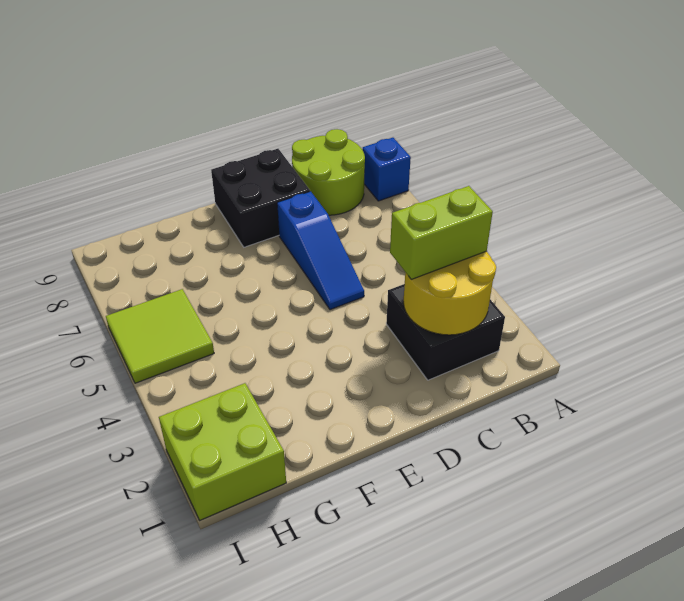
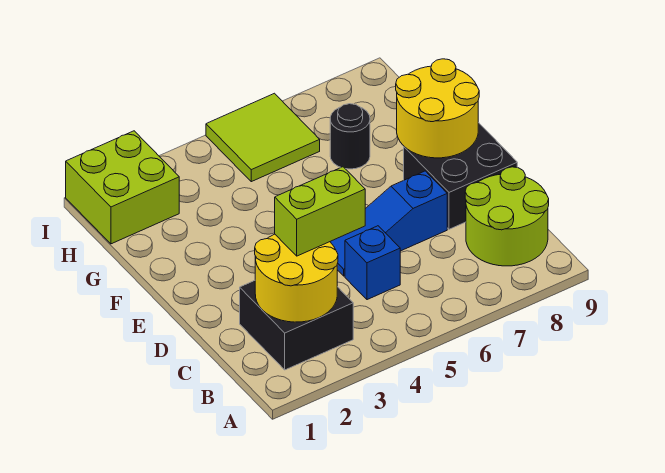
blue brick A8 level 1 -> blue brick C5 level 1
lime brick B3:C3 level 3 -> lime brick C3:C4 level 3
none -> yellow round brick E8:F9 level 2
none -> black round brick G7 level 1

